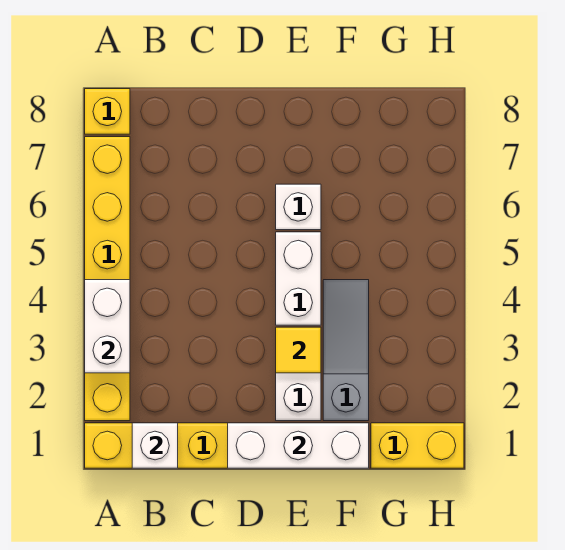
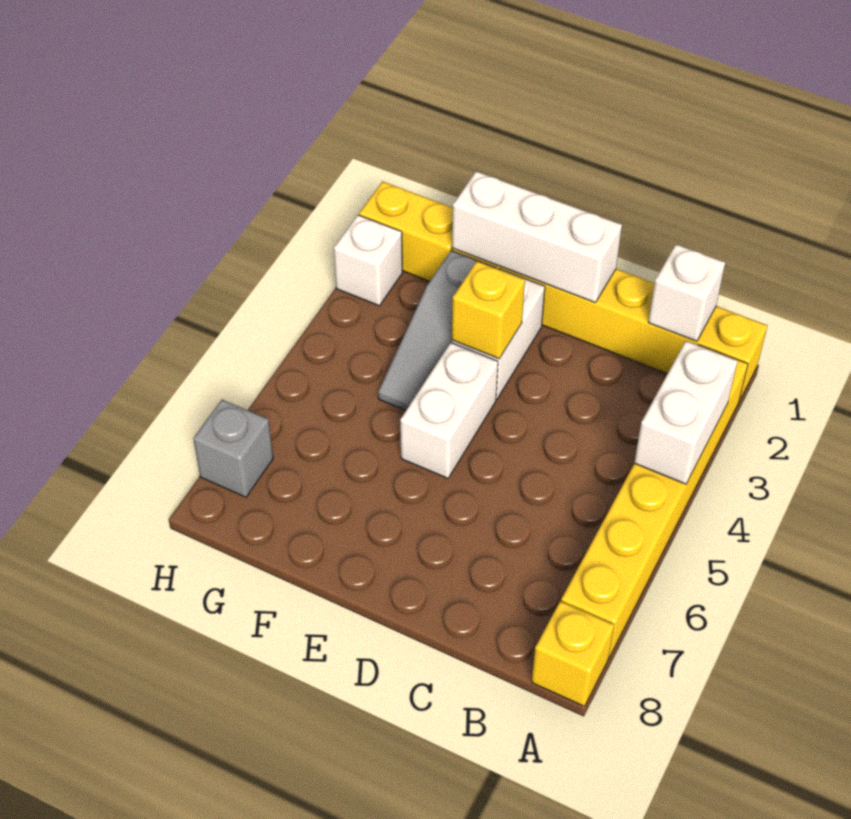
yellow tile E3 level 2 -> yellow brick E3 level 2
white brick E6 level 1 -> white brick H2 level 1
none -> grey brick H7 level 1

